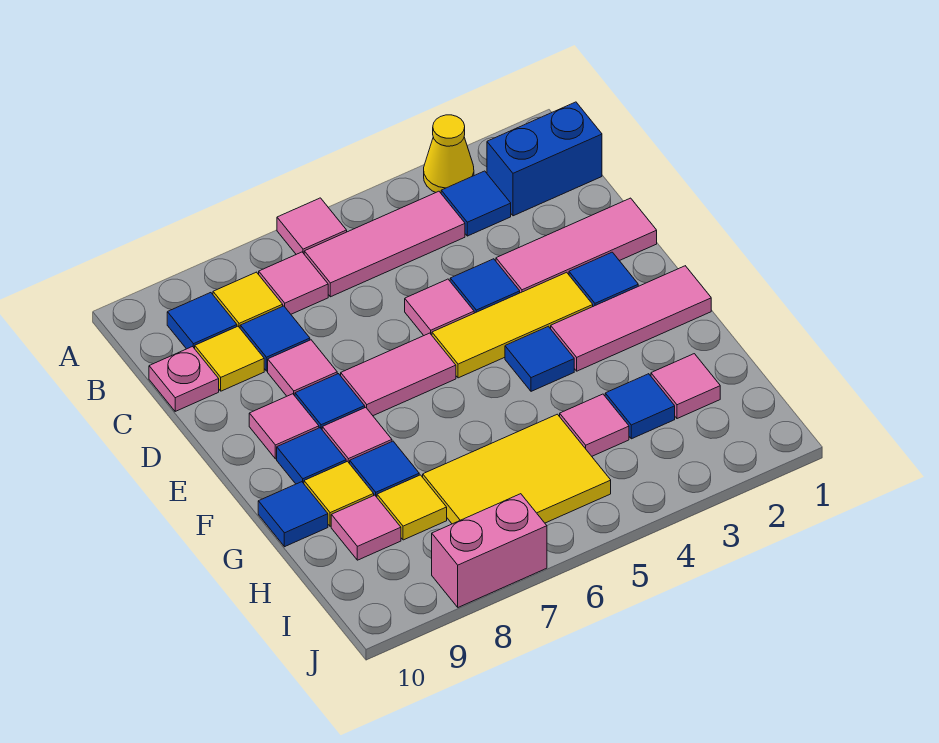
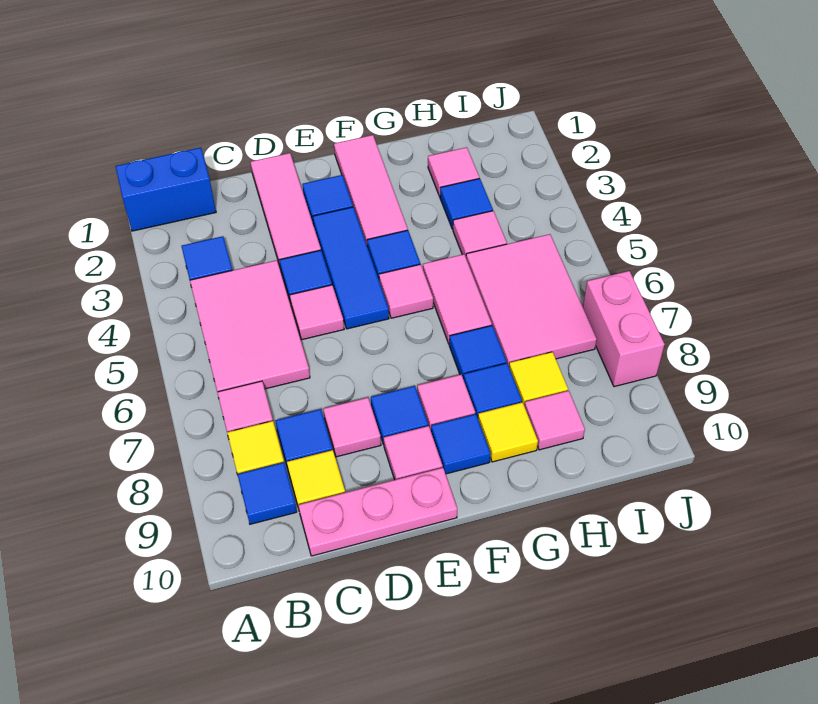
yellow cone A3 level 1 -> none
pink tile A6 level 1 -> pink tile F5 level 1
blue brick B1:B2 level 1 -> blue brick A1:B1 level 1
pink tile B4:B6 level 1 -> pink tile B4:C6 level 1
pink plate C10 level 1 -> pink plate C10:E10 level 1
yellow tile E3:E5 level 1 -> blue tile E3:E5 level 1
pink tile E6:E7 level 1 -> pink tile G5:G6 level 1
blue tile G10 level 1 -> blue tile G7 level 1
yellow tile H5:I7 level 1 -> pink tile H5:I7 level 1

